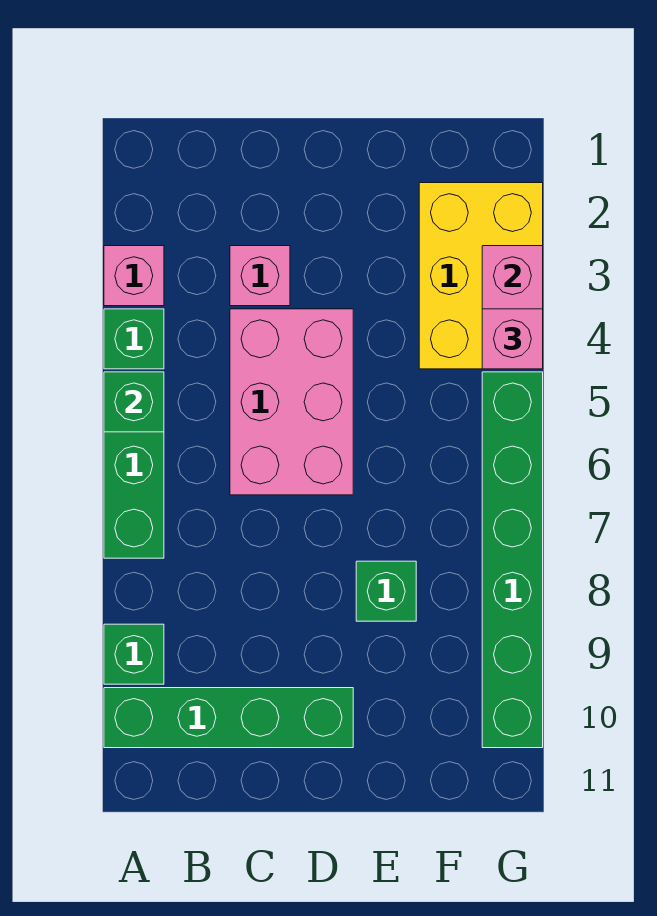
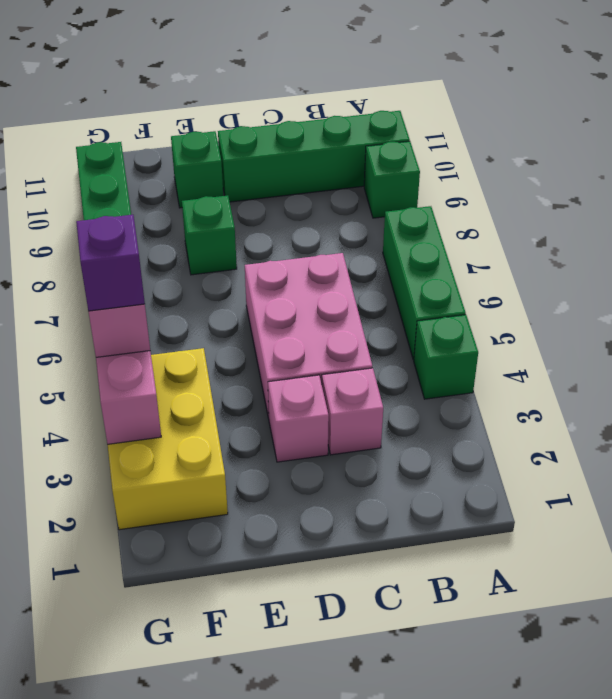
pink brick A3 level 1 -> pink brick D3 level 1
green brick A5 level 2 -> green brick E10 level 1
none -> purple brick G4 level 4

